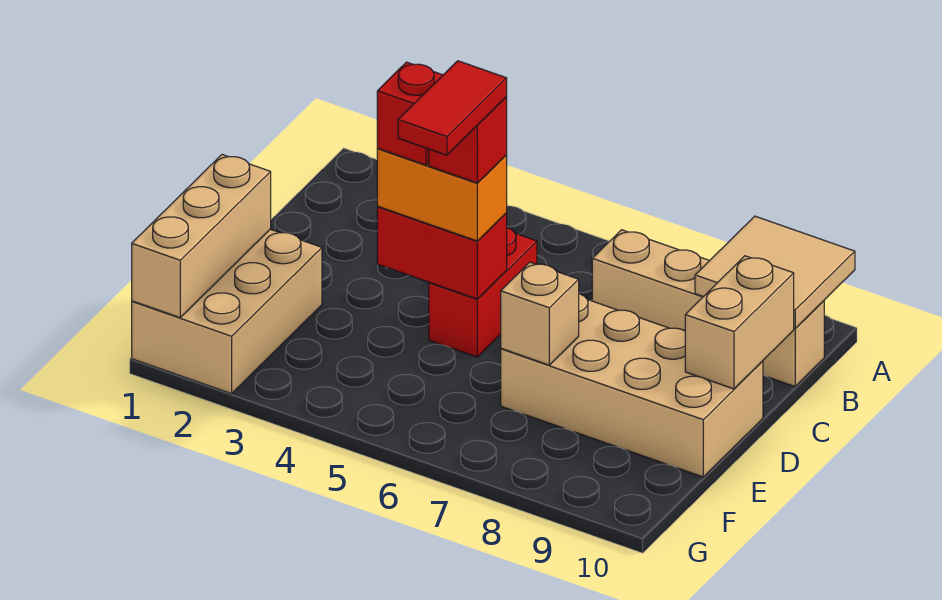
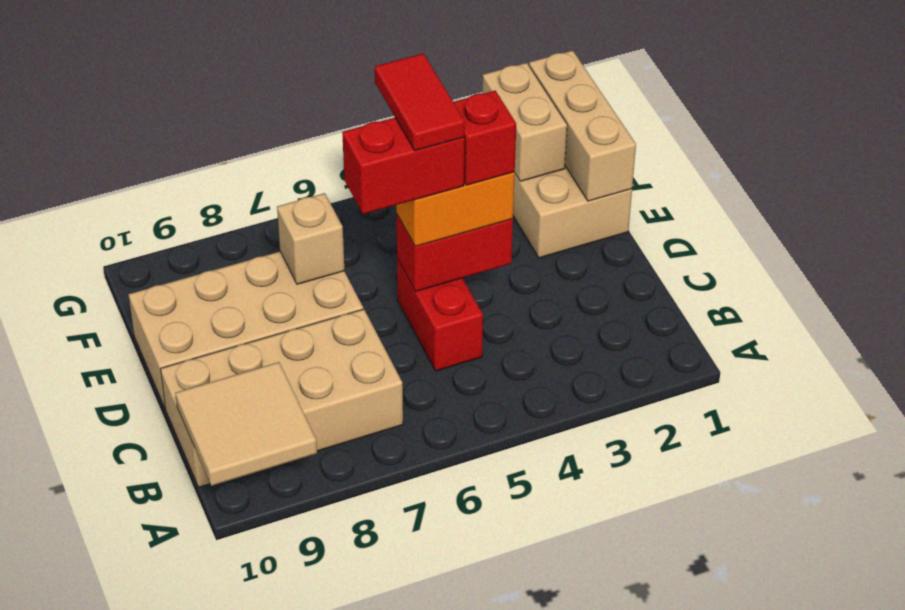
tan brick B7:B10 level 1 -> tan brick B7:C10 level 1
tan brick C10:D10 level 2 -> tan brick F2:G2 level 2
red brick D5 level 4 -> red brick D5:D6 level 4

